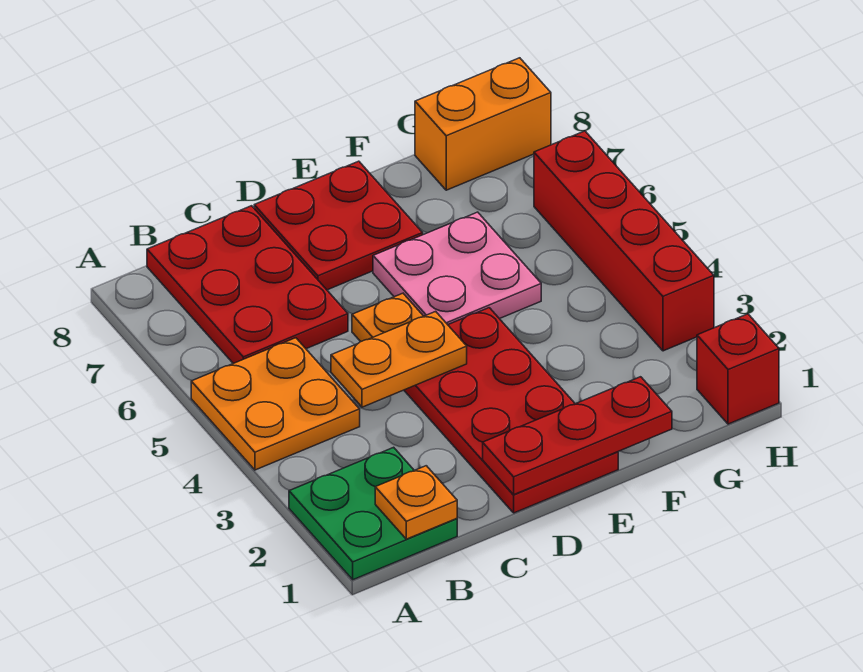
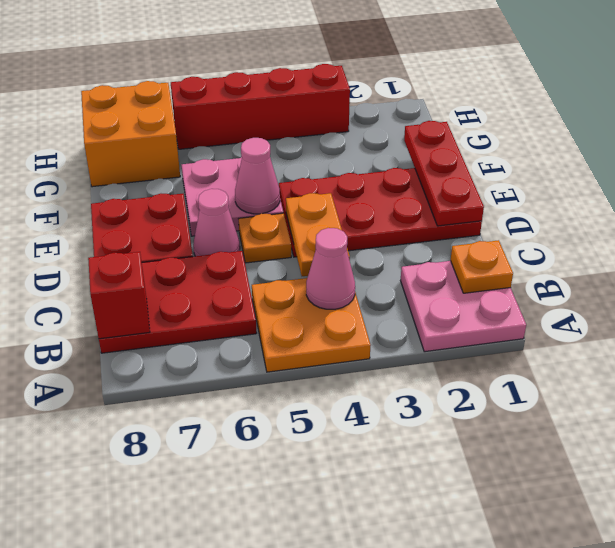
green plate A1:B2 level 1 -> pink plate A1:B2 level 1
none -> pink cone B4 level 2
none -> pink cone D6 level 1
none -> pink cone E5 level 2
orange brick G8:H8 level 1 -> orange brick G7:H8 level 1
red brick H1 level 1 -> red brick B8 level 2

